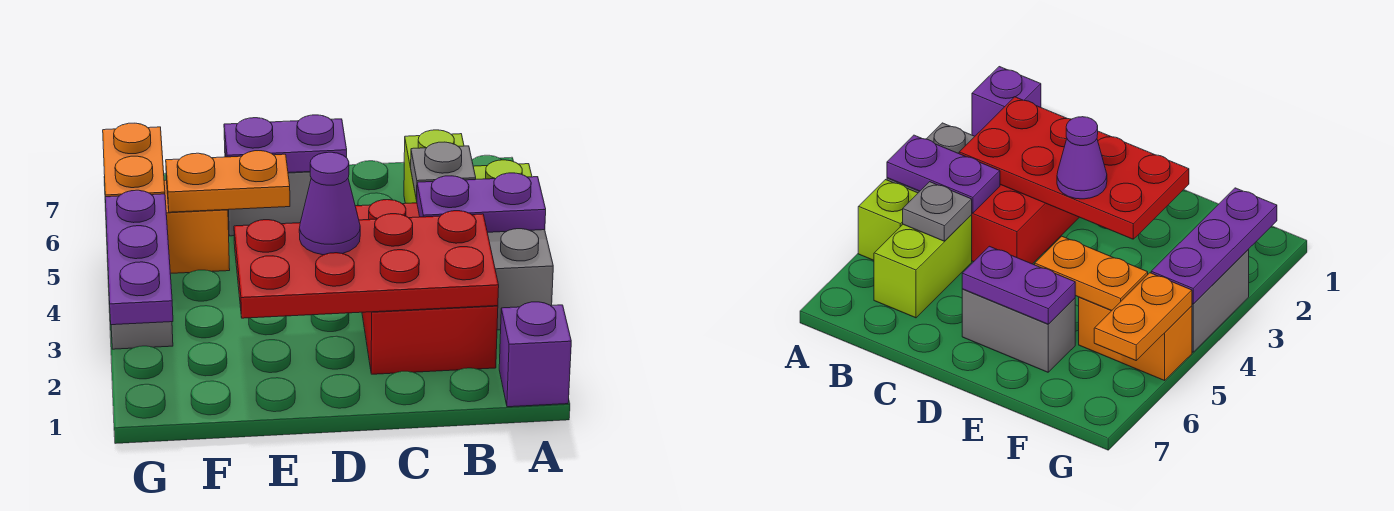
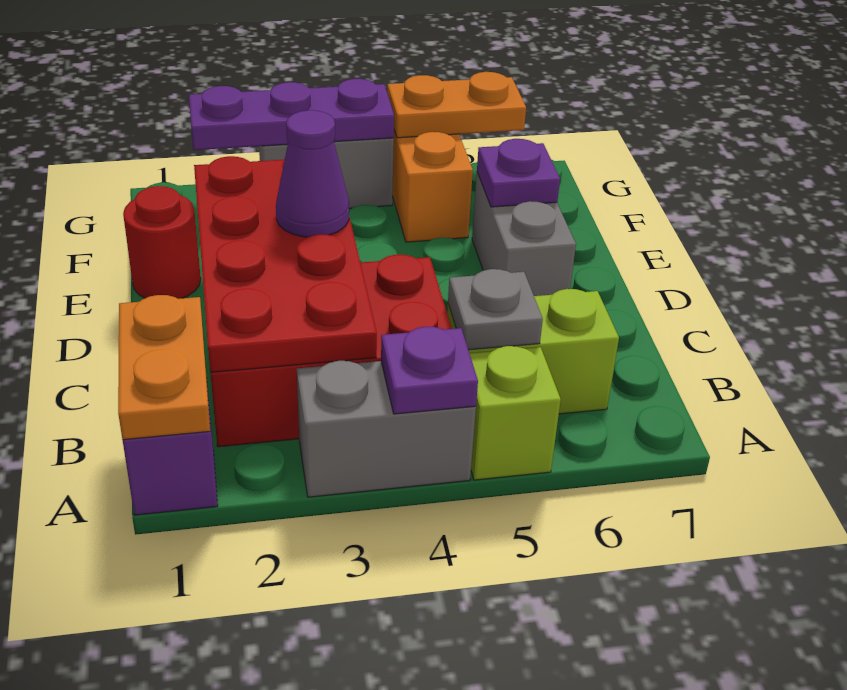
purple plate A4:B4 level 2 -> purple plate A4 level 2
purple plate D6:E6 level 2 -> purple plate E6 level 2
none -> red round brick E1 level 1
orange plate E5:F5 level 2 -> orange plate A1:B1 level 2

